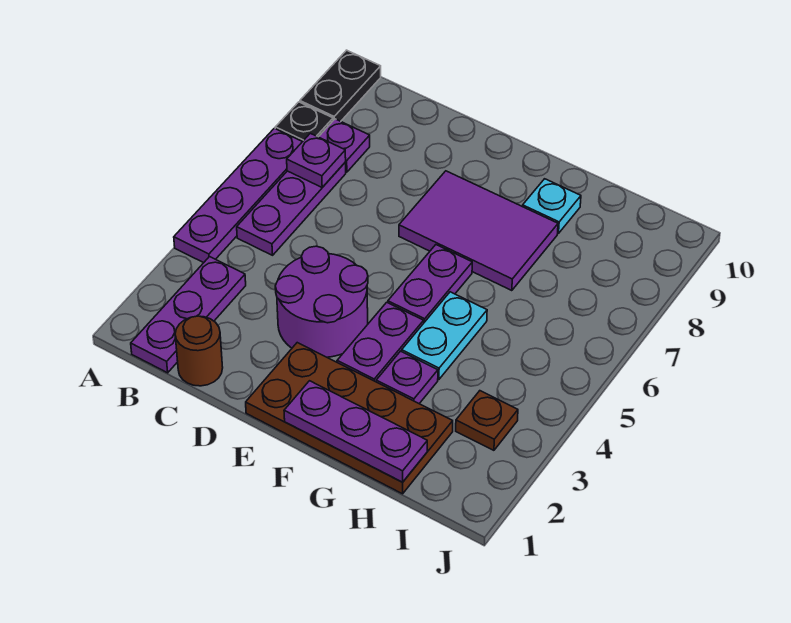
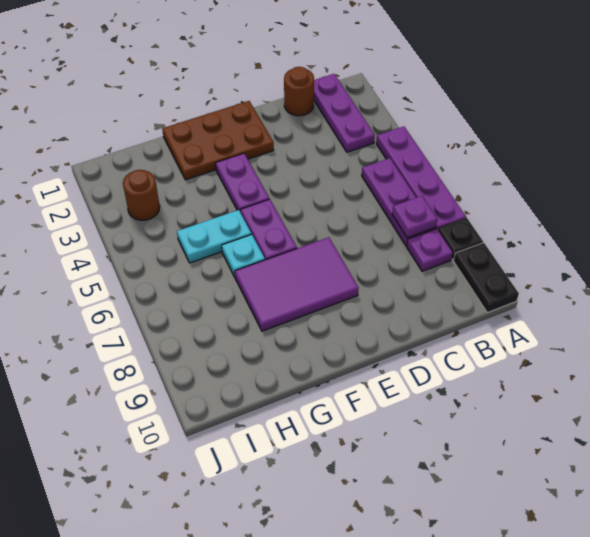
purple round brick D3:E4 level 1 -> none
brown plate E1:H2 level 1 -> brown plate E1:G2 level 1
purple plate F1:H1 level 2 -> none
purple plate G3 level 1 -> none
cyan plate G4:G5 level 1 -> cyan plate G5:H5 level 1
cyan plate G9 level 1 -> cyan plate G6 level 1
brown plate I3 level 1 -> brown round brick I3 level 1

